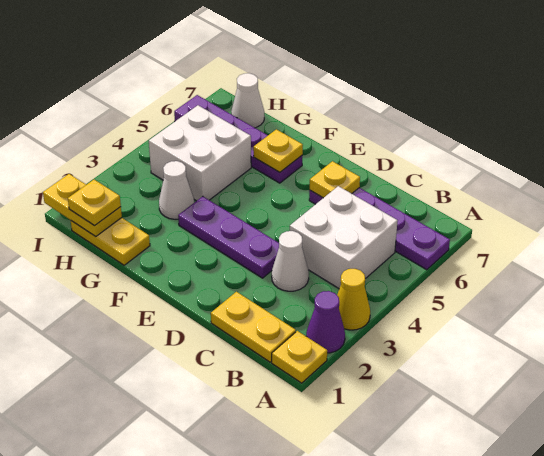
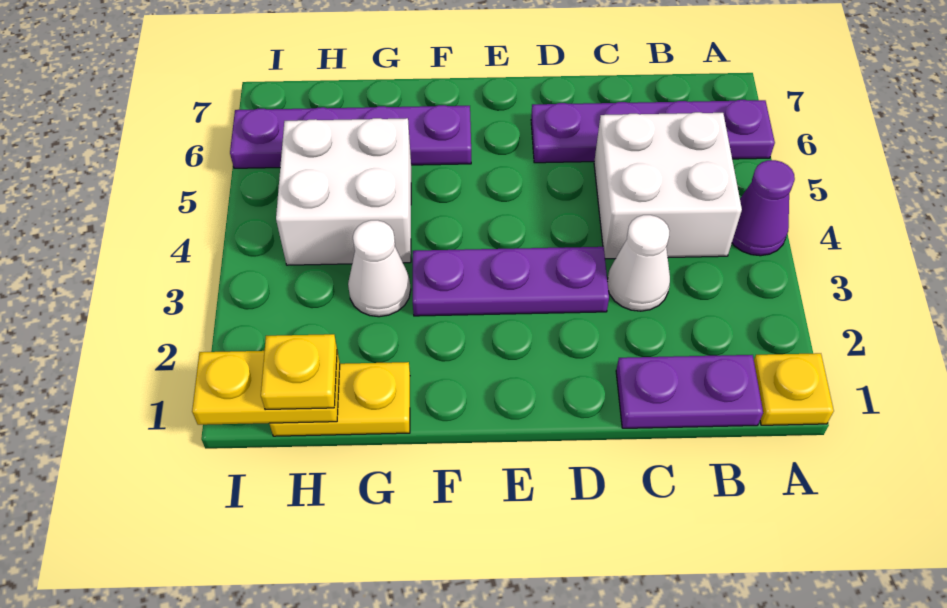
purple cone A2 level 1 -> purple cone A4 level 1
yellow cone A3 level 1 -> none
yellow plate B1:C1 level 1 -> purple plate B1:C1 level 1
yellow plate D6 level 2 -> none
yellow plate F6 level 2 -> none
white cone H7 level 1 -> none

